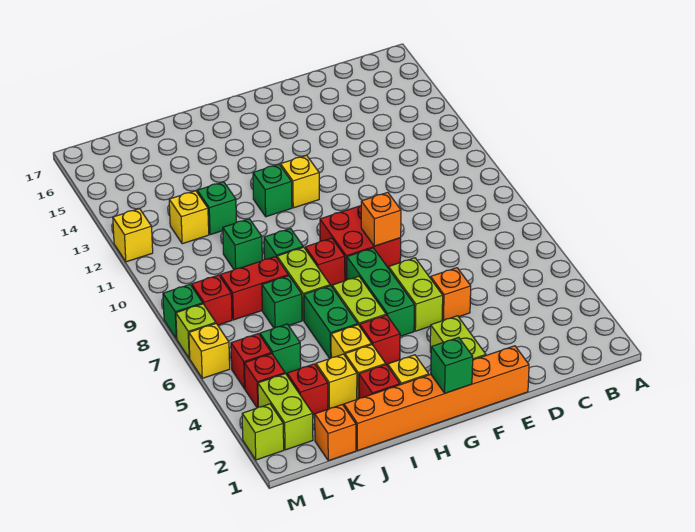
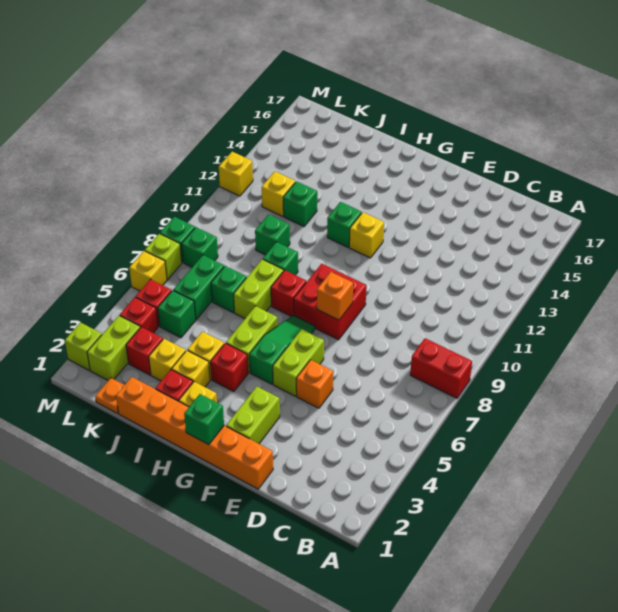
green brick G5:G7 level 1 -> green slope G5:G7 level 1 top 5
green brick I5:I6 level 1 -> green brick K6:K7 level 1
red brick J8:K8 level 1 -> red brick A8:B8 level 1
orange brick K1 level 1 -> orange plate K1 level 1
red brick L8 level 1 -> green brick L8 level 1

